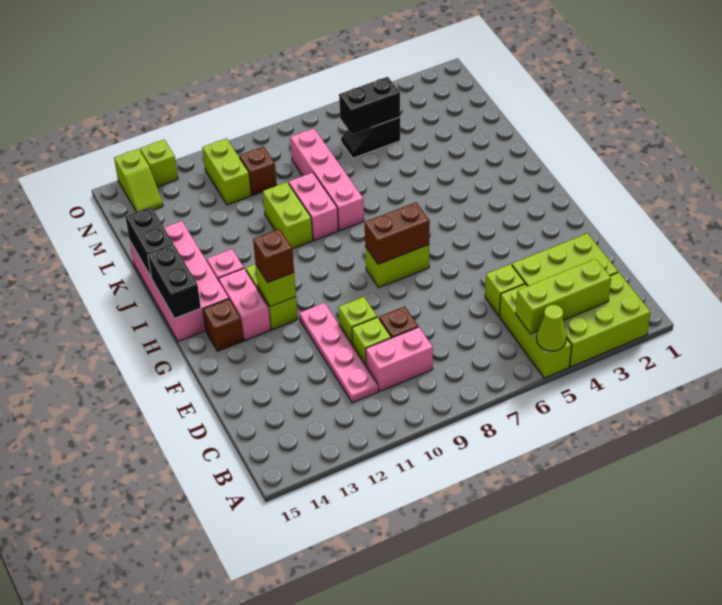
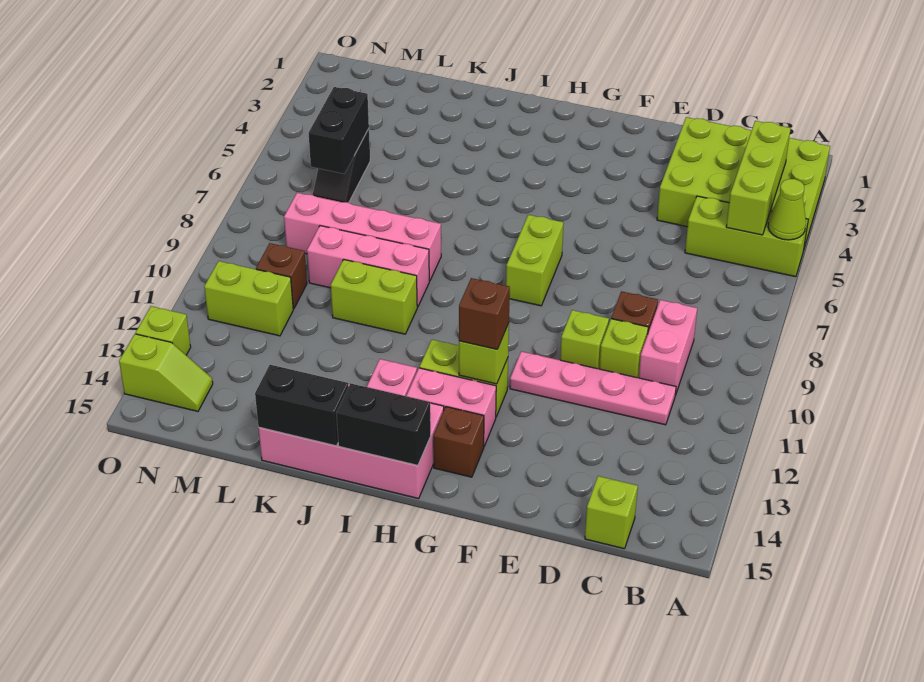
lime brick D5 level 1 -> lime brick C15 level 1
brown brick G7:G8 level 2 -> none
pink brick J9:K9 level 1 -> pink brick J9:L9 level 1

